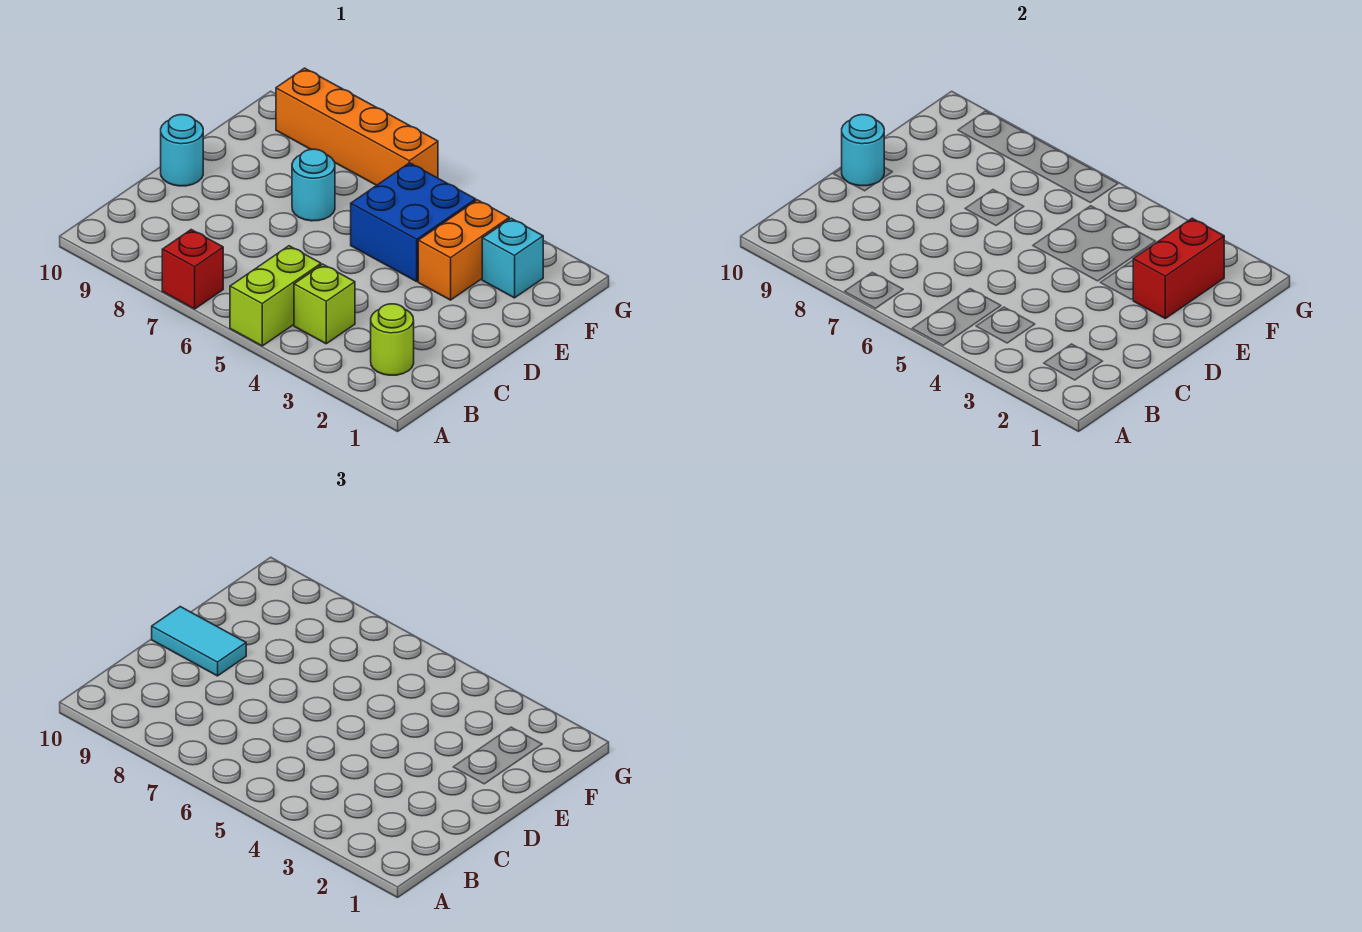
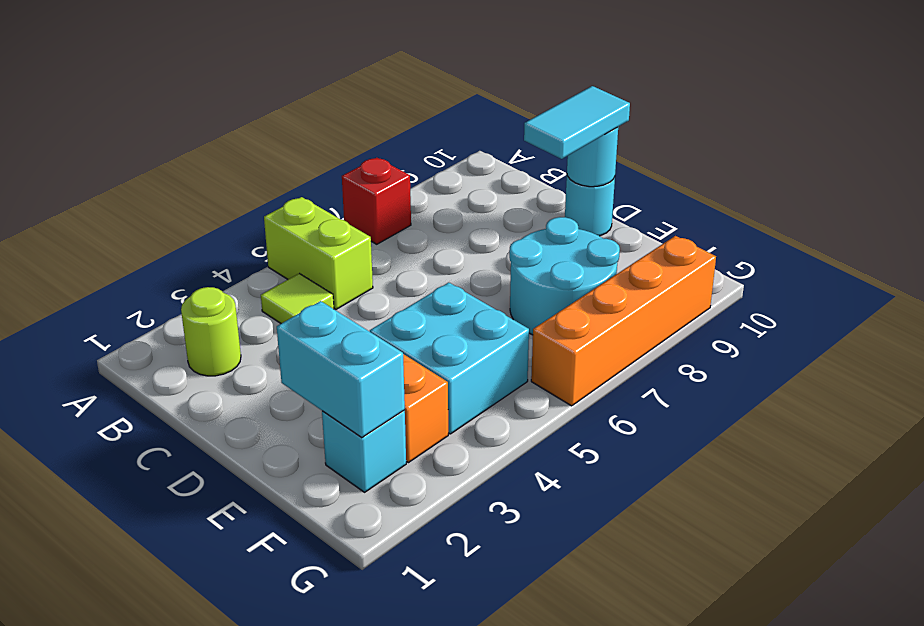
lime brick B4 level 1 -> lime tile B4 level 1
red brick E2:F2 level 2 -> cyan brick E2:F2 level 2
blue brick E4:F5 level 1 -> cyan brick E4:F5 level 1
cyan round brick E7 level 1 -> cyan round brick E7:F8 level 1

